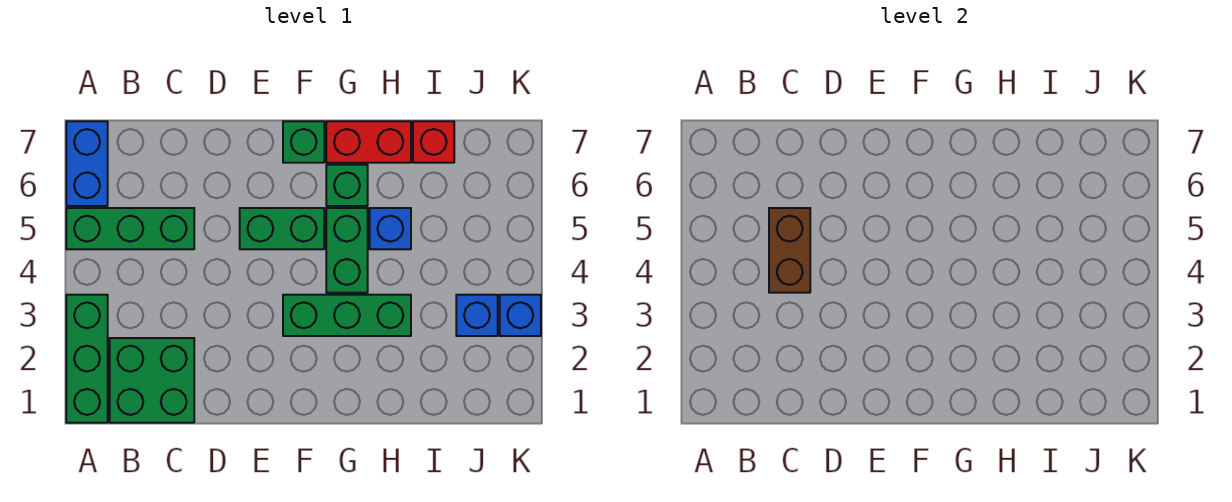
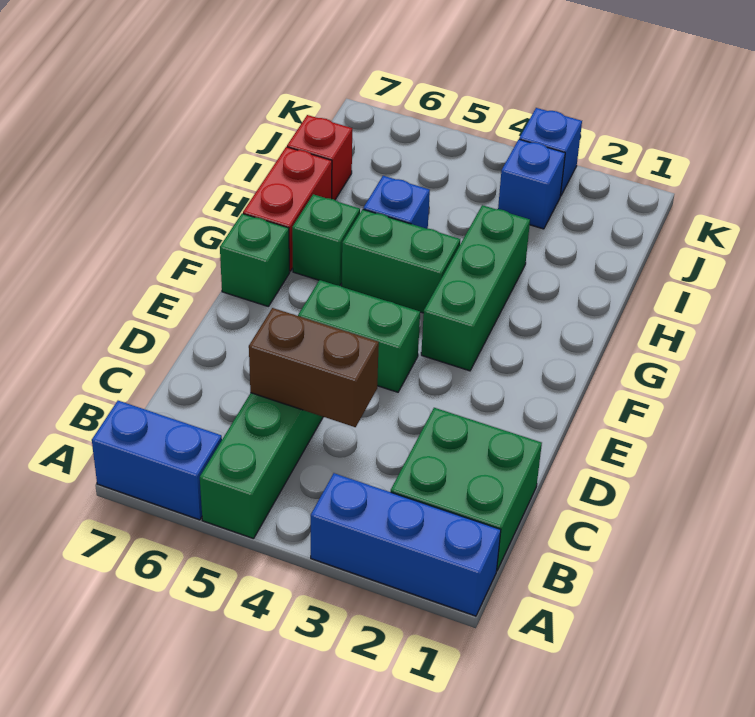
green brick A1:A3 level 1 -> blue brick A1:A3 level 1
green brick E5:F5 level 1 -> green brick E4:E5 level 1

